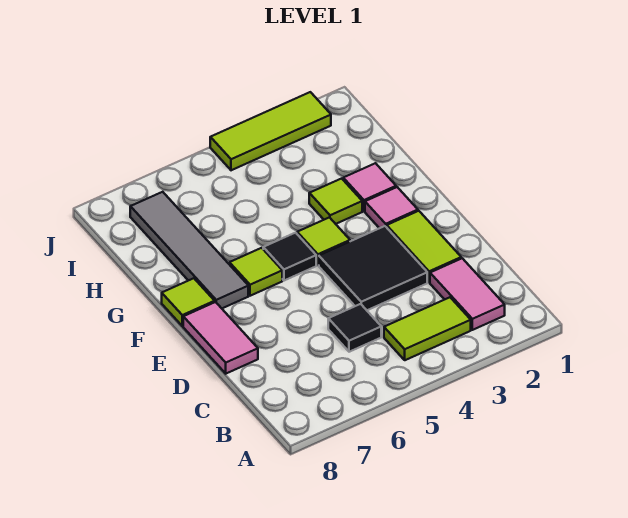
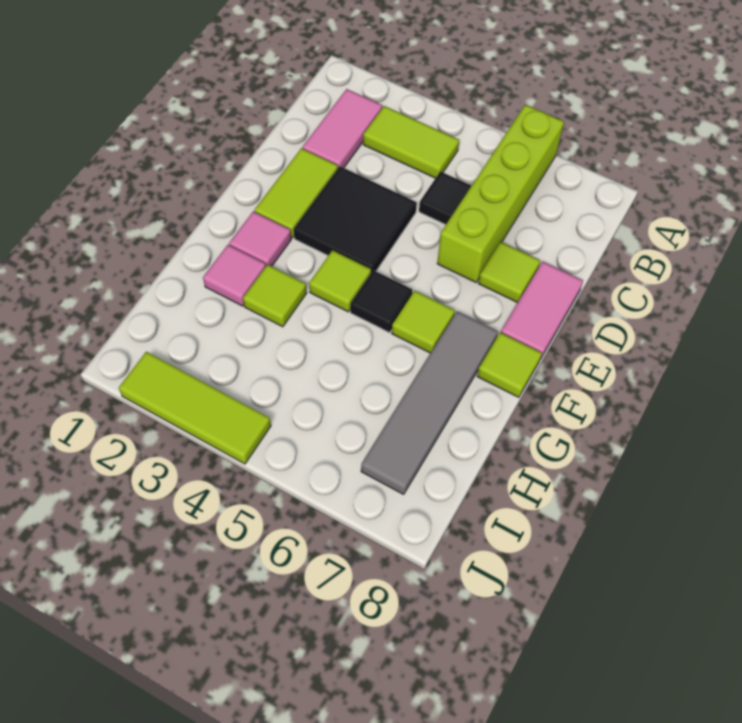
none -> lime brick A6:D6 level 1
none -> lime tile D7 level 1

